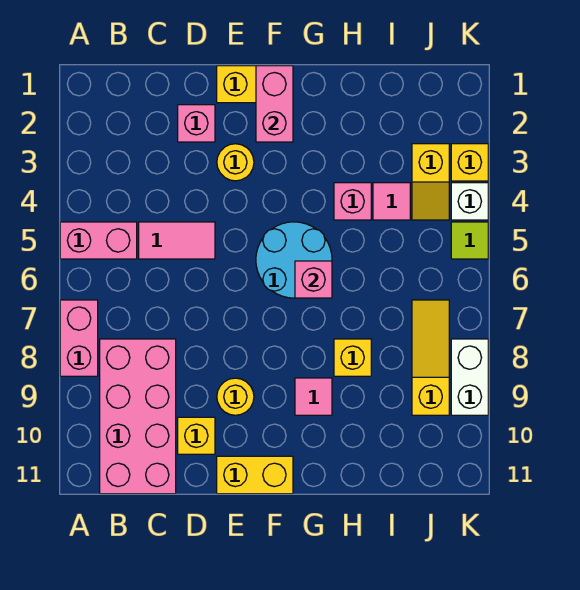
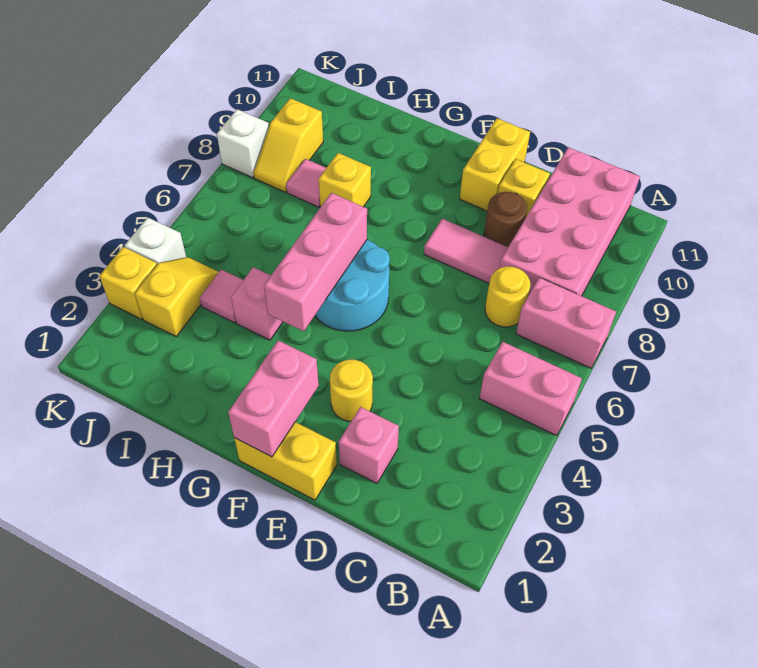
pink brick A7:A8 level 1 -> pink brick A7:B7 level 1
pink tile C5:D5 level 1 -> pink tile D8:E8 level 1
none -> brown round brick D9 level 1
yellow round brick E9 level 1 -> yellow round brick C7 level 1
yellow brick E11:F11 level 1 -> yellow brick E10:E11 level 1
pink brick G6 level 2 -> pink brick G4:G6 level 2
pink tile G9 level 1 -> pink tile I8 level 1
yellow slope J7:J9 level 1 top 9 -> yellow slope J8:J9 level 1 top 9
lime tile K5 level 1 -> none
white brick K8:K9 level 1 -> white brick K8 level 1

